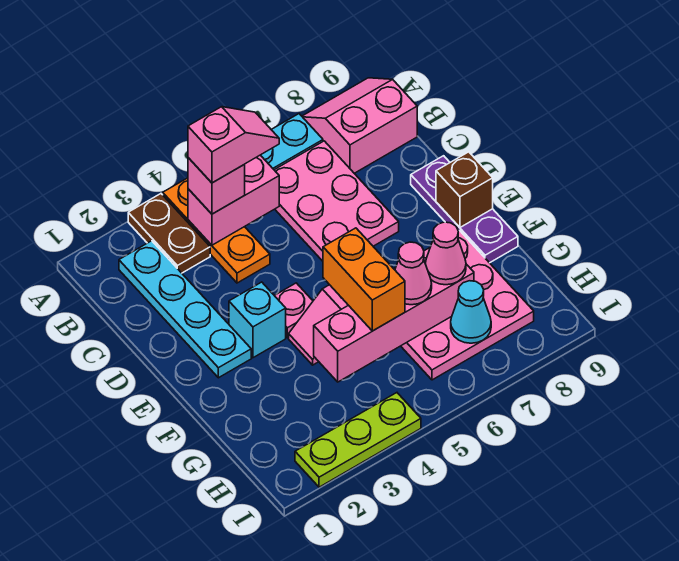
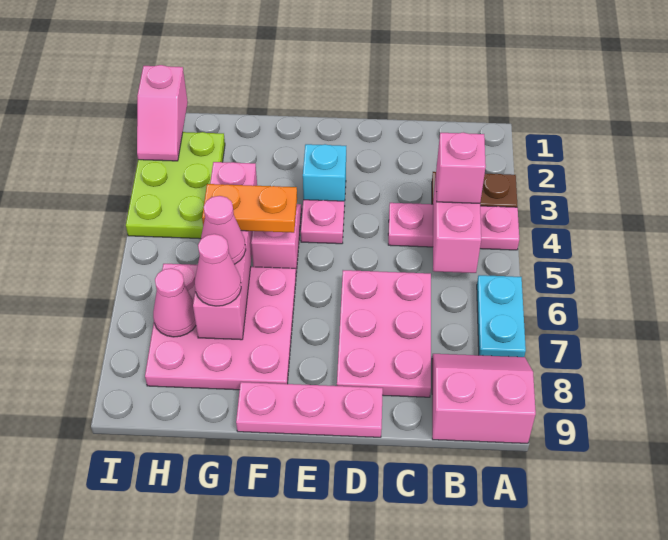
orange plate A4:C4 level 1 -> pink plate A4:C4 level 1
pink slope A8:B9 level 1 top B -> pink slope A8:B9 level 1 top 9
cyan plate B2:E2 level 1 -> none
pink slope B4:B5 level 4 top 4 -> pink slope I1:I2 level 2 top 1
pink plate B6:D7 level 1 -> pink plate C6:D8 level 1
purple plate D9:F9 level 1 -> pink plate D9:F9 level 1
brown brick E9 level 2 -> none
orange brick F5:G5 level 3 -> orange plate F5:G5 level 3
cyan cone H7 level 2 -> pink cone H7 level 2
lime plate I2:I4 level 1 -> lime plate H2:I4 level 1

